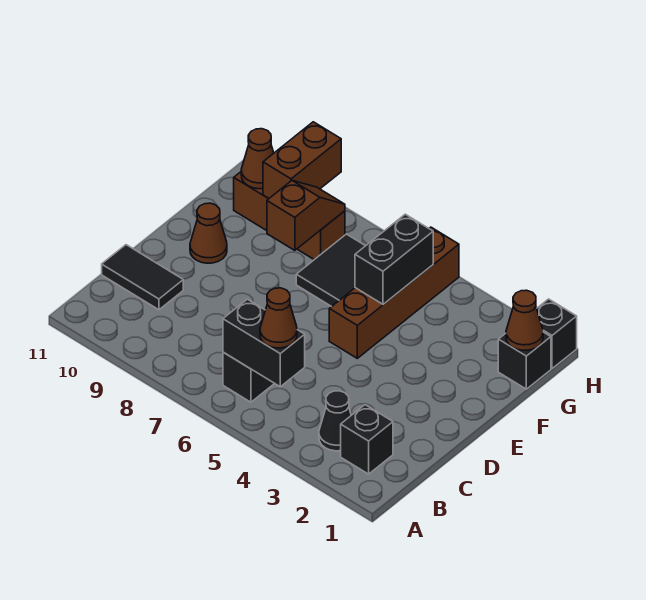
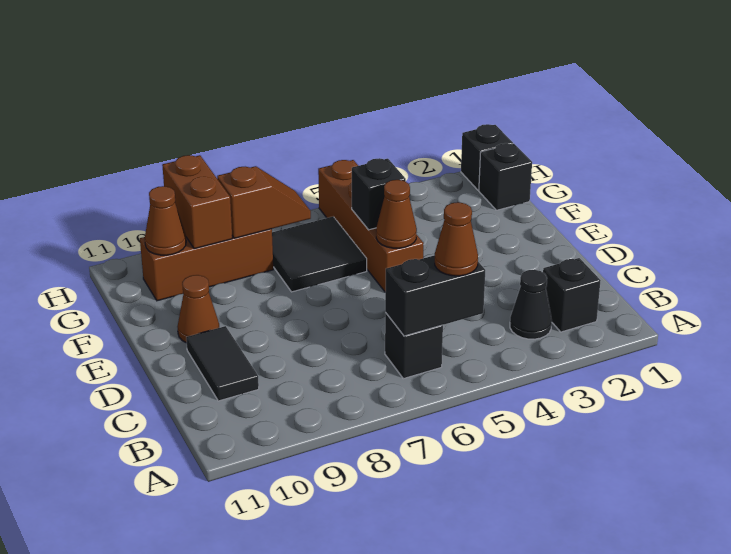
black tile C10:C11 level 1 -> black tile C10:D10 level 1
black brick F5:G5 level 2 -> black brick F5 level 2
brown slope F8:G8 level 2 top F -> brown slope G7:G8 level 2 top 8
brown cone G1 level 2 -> brown cone E5 level 2

